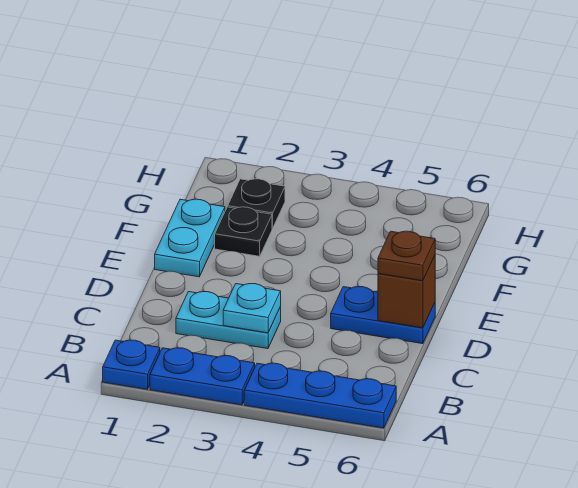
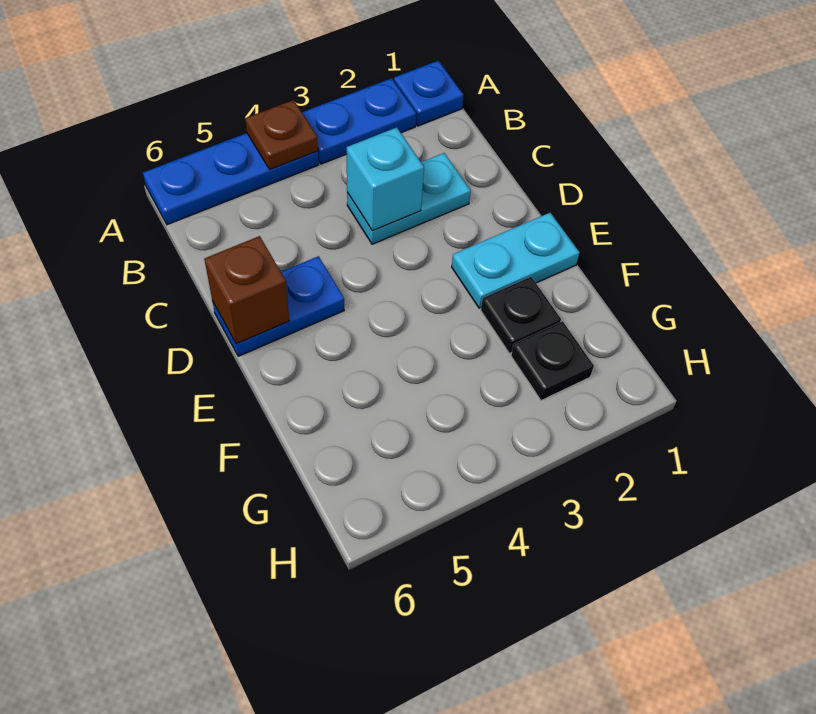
cyan plate C3 level 2 -> cyan brick C3 level 2
brown plate D6 level 3 -> brown plate A4 level 2
cyan plate E1:F1 level 1 -> cyan plate E1:E2 level 1

